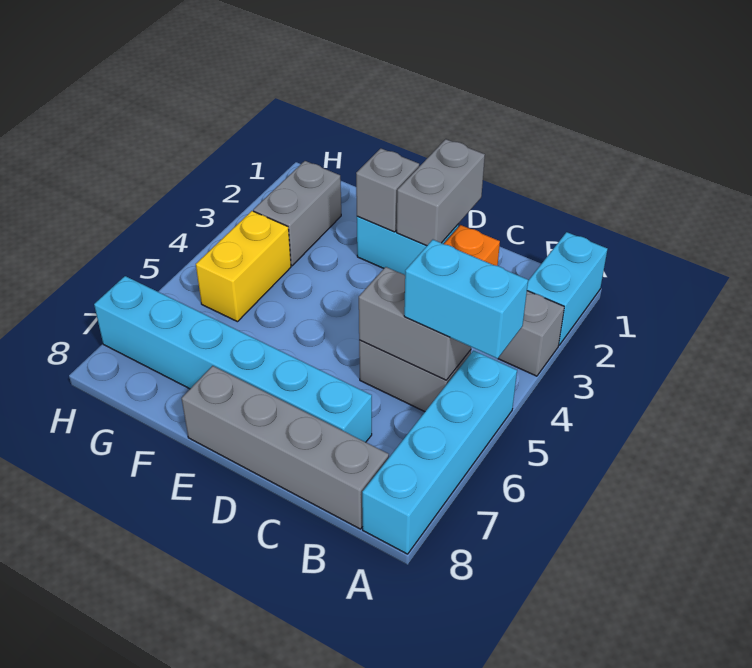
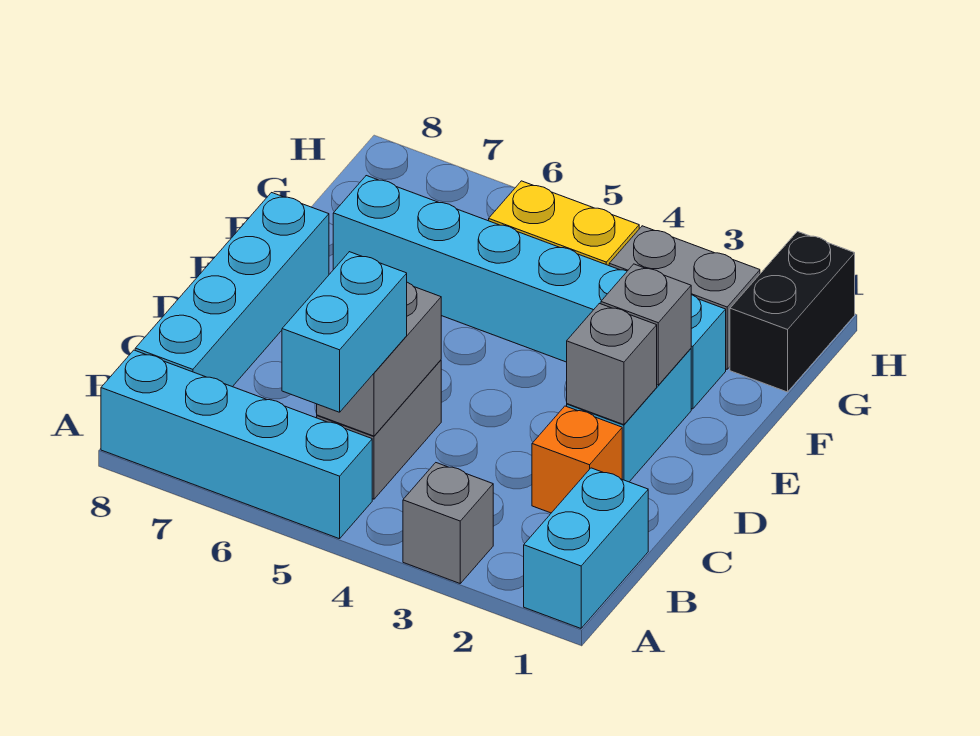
cyan brick A1:A2 level 1 -> cyan brick A1:B1 level 1
grey brick B8:E8 level 1 -> cyan brick B8:E8 level 1
cyan brick C7:H7 level 1 -> cyan brick F2:F7 level 1
grey brick D1:D2 level 2 -> grey brick D2 level 2
none -> black brick G1:H1 level 1

